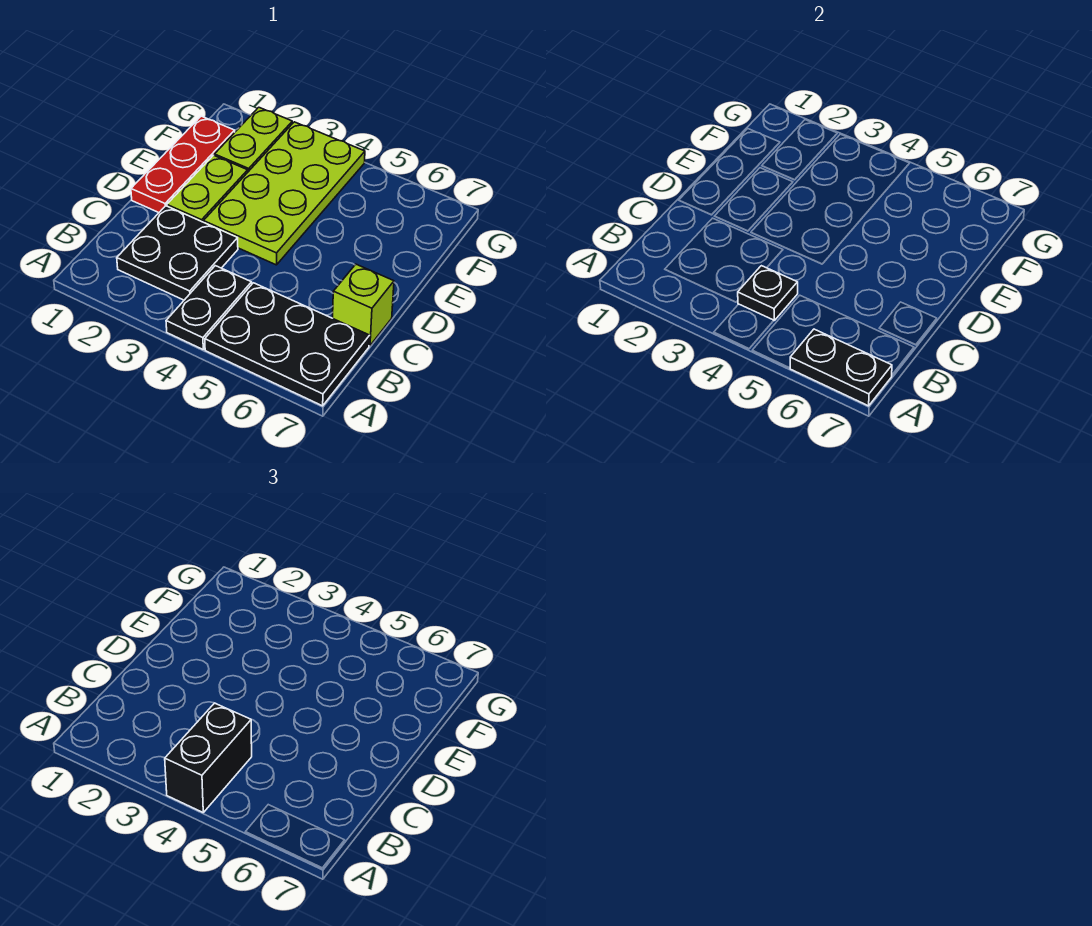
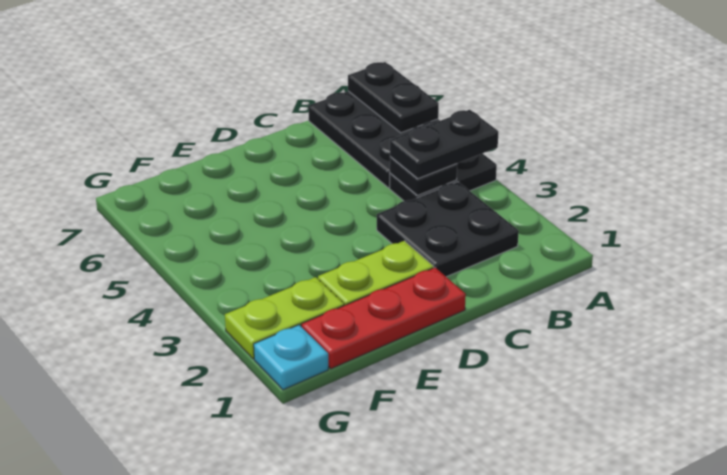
black brick A4:B4 level 3 -> black plate A4:B4 level 3
lime brick C7 level 1 -> none
lime plate D3:G4 level 1 -> none
none -> cyan plate G1 level 1

